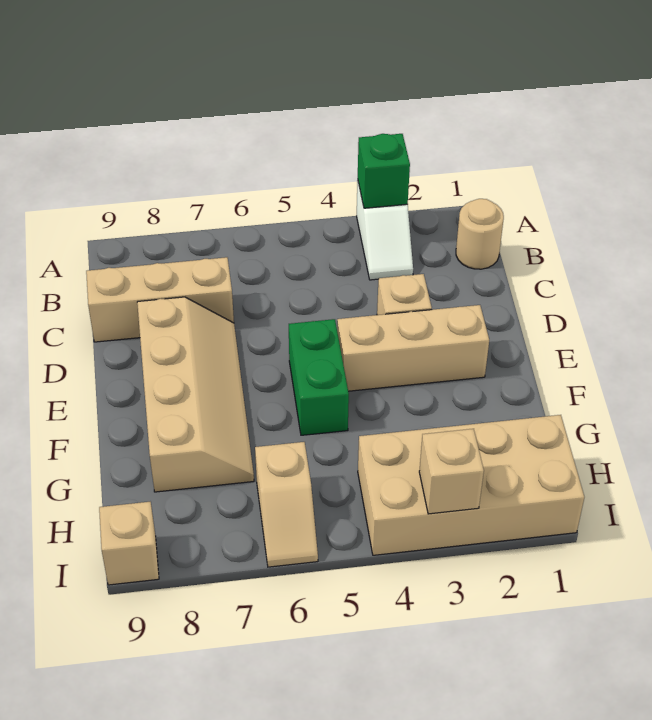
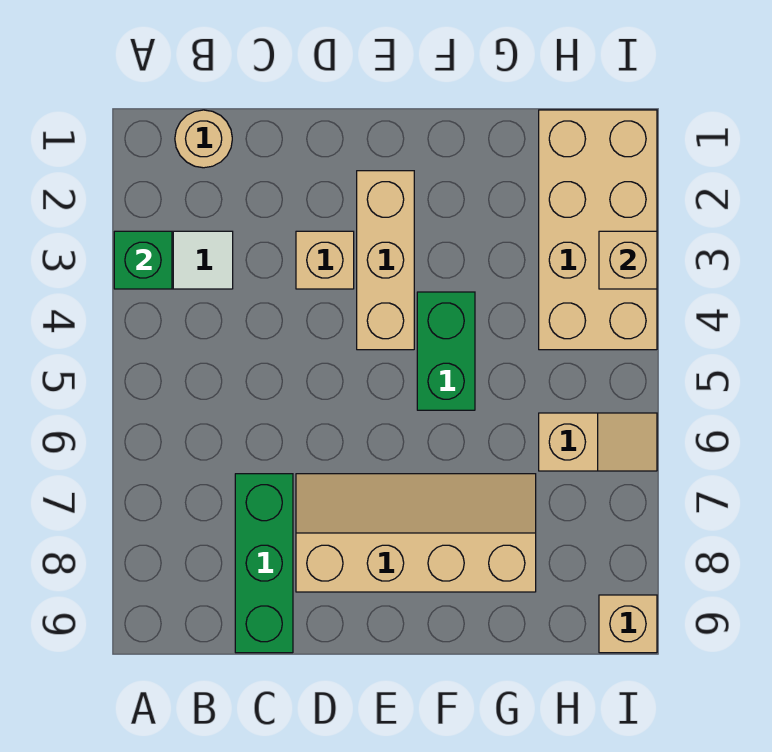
tan brick C7:C9 level 1 -> green brick C7:C9 level 1
green brick E5:F5 level 1 -> green brick F4:F5 level 1

